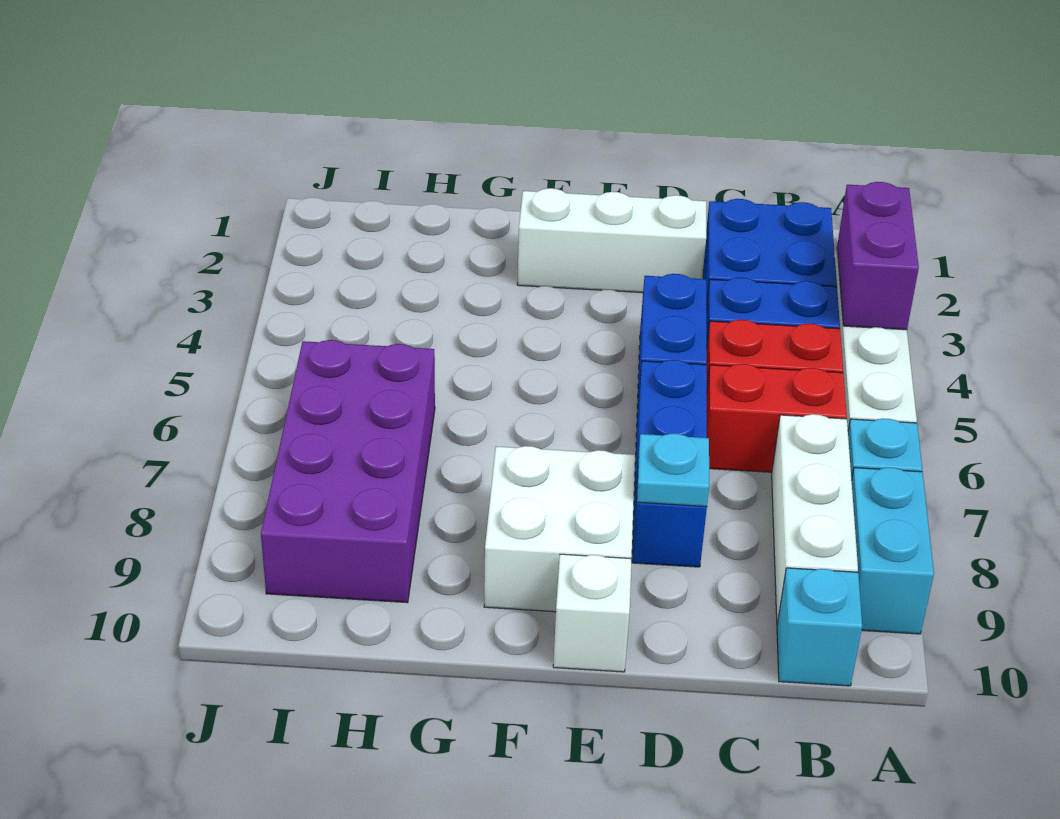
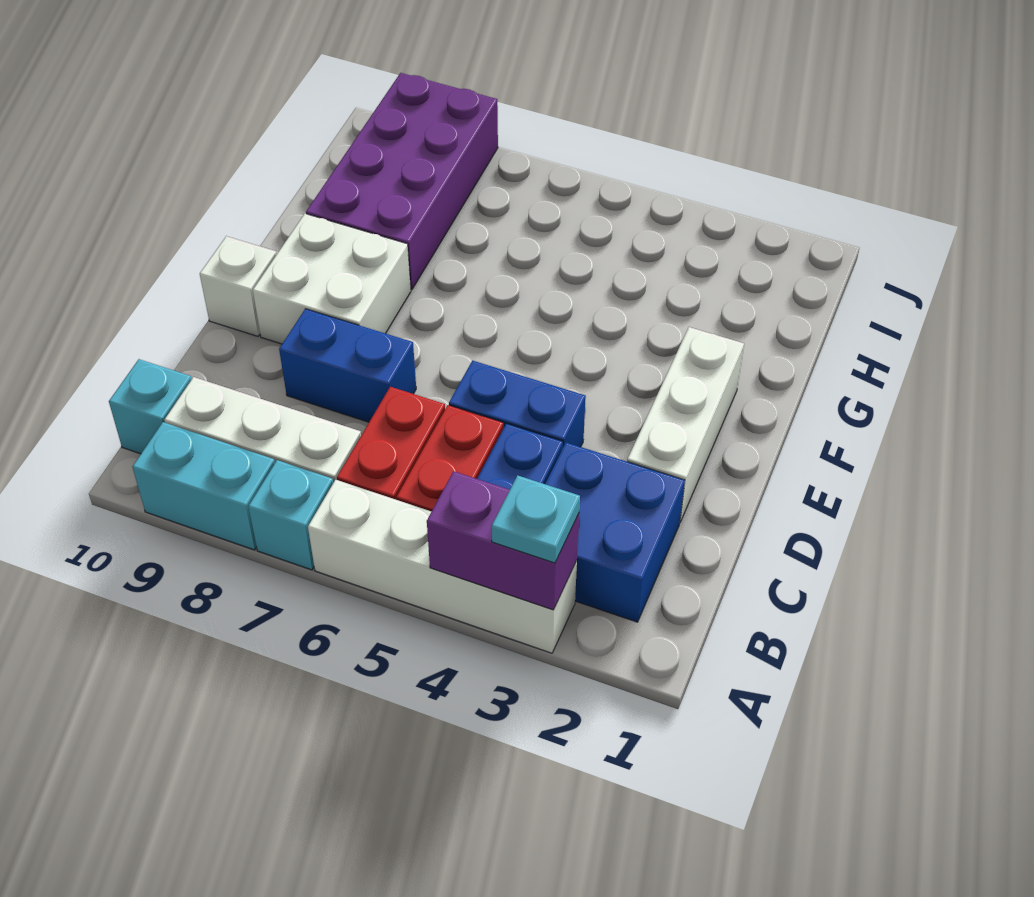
blue brick D6:D8 level 1 -> blue brick D7:D8 level 1
cyan plate D8 level 2 -> cyan plate A3 level 3
purple brick H6:I9 level 1 -> purple brick G8:J9 level 1

